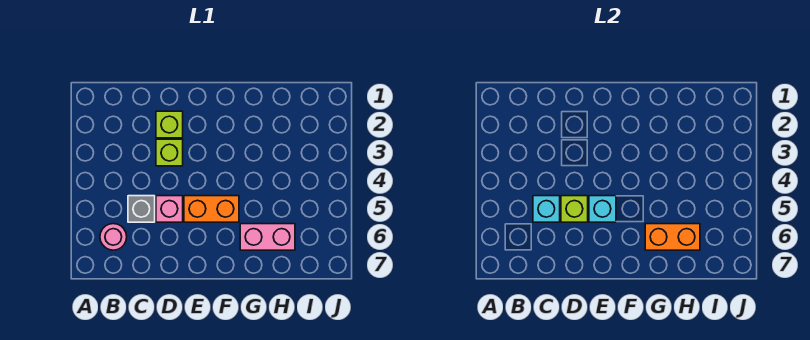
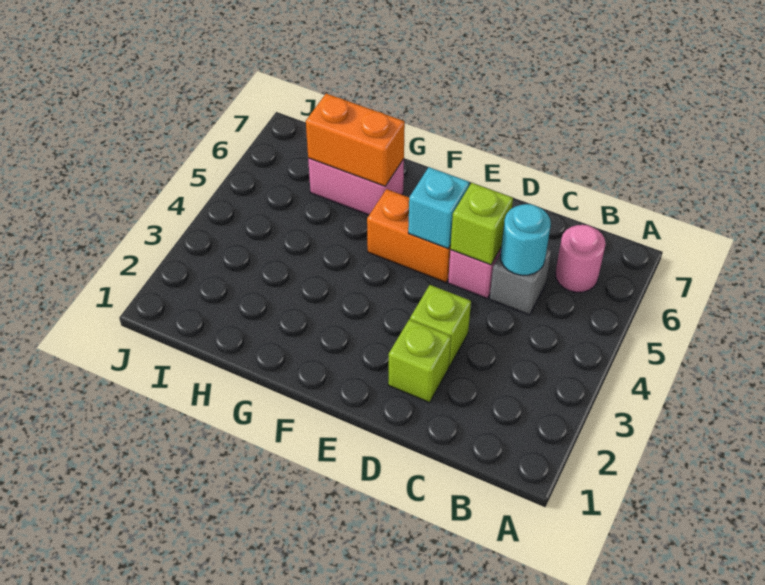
cyan brick C5 level 2 -> cyan round brick C5 level 2

